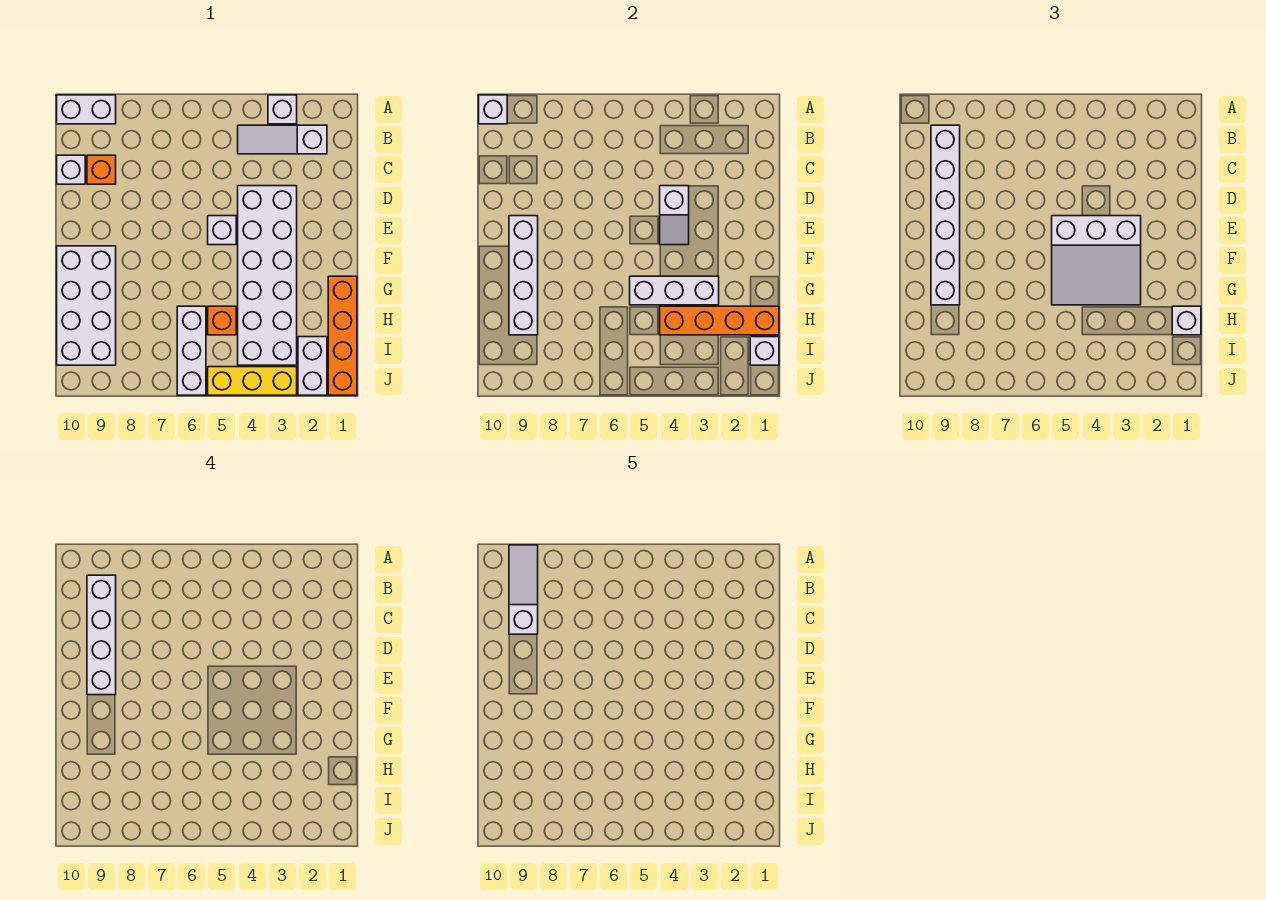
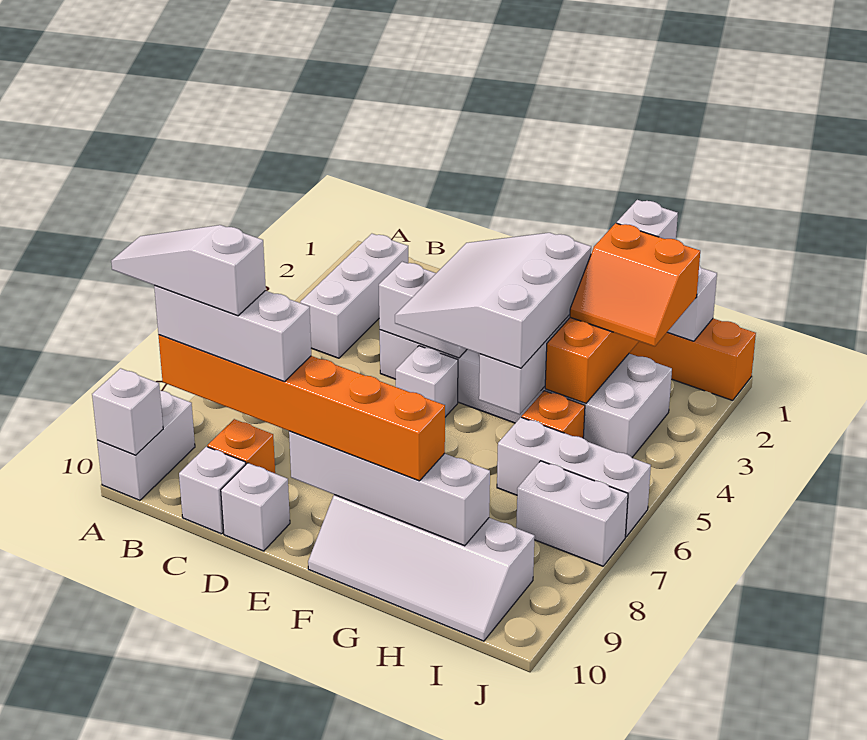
white brick A3 level 1 -> white brick D10 level 1
white slope B2:B4 level 1 top 2 -> white brick B2:B4 level 1
white brick B9:G9 level 3 -> orange brick B9:G9 level 3
white brick B9:E9 level 4 -> white brick B9:D9 level 4
white slope E3:G5 level 3 top E -> white slope E3:G5 level 3 top G
white brick F9:I10 level 1 -> white slope F9:I10 level 1 top 9
none -> orange slope H2:I3 level 3 top 2
white brick I2:J2 level 1 -> white brick I7:J7 level 1
yellow brick J3:J5 level 1 -> none

